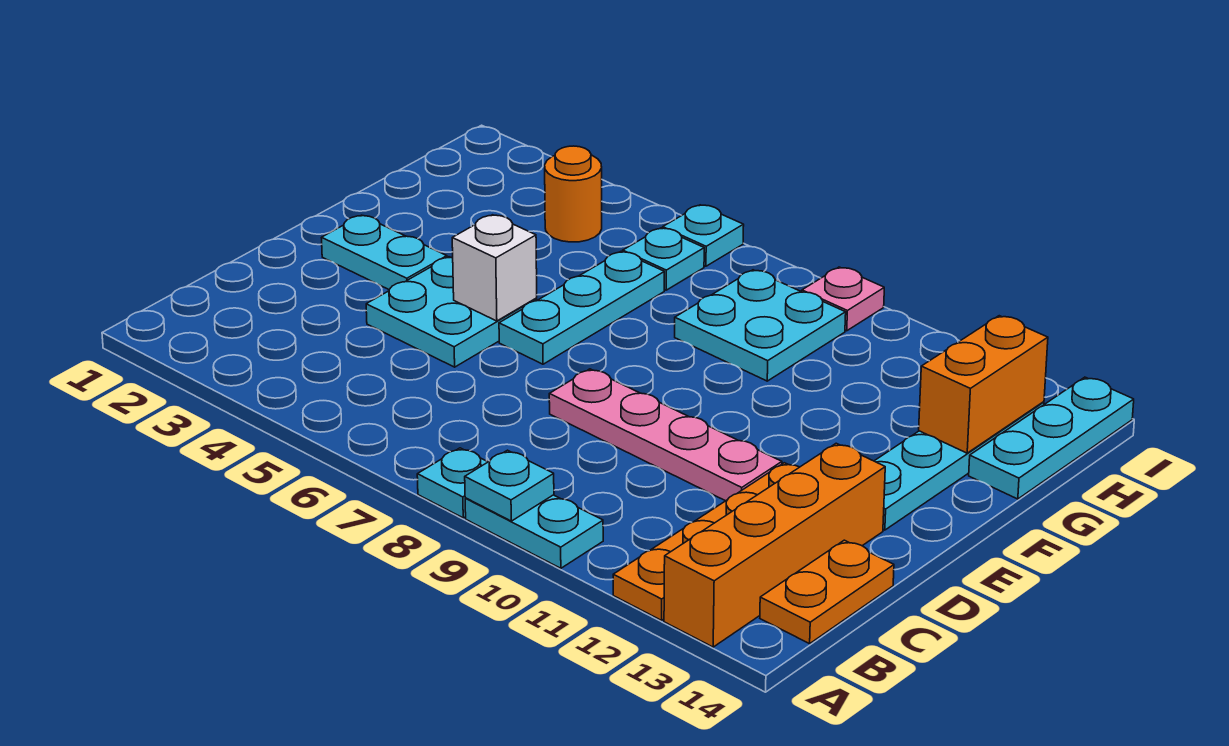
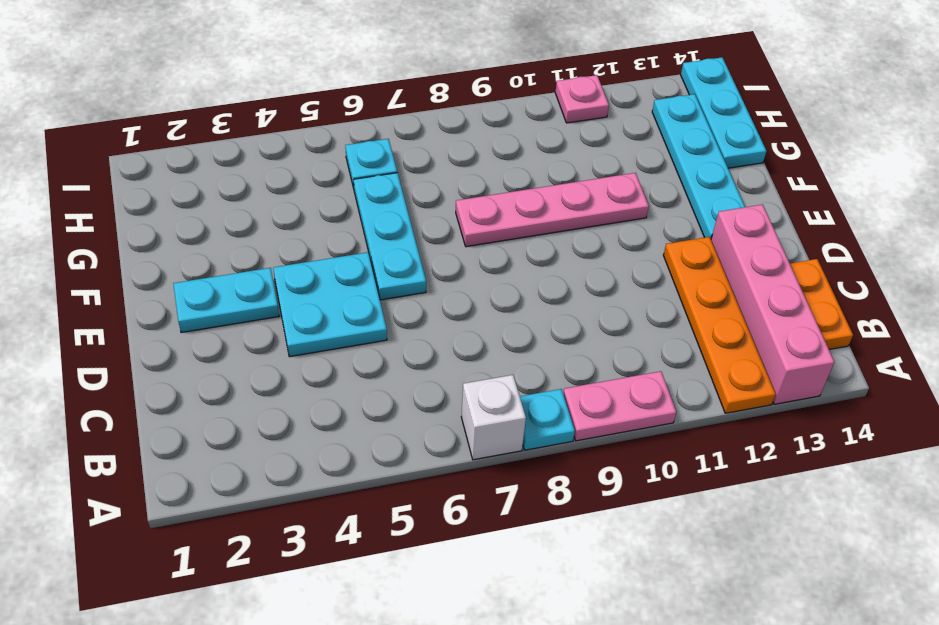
cyan plate A9:A10 level 1 -> pink plate A9:A10 level 1
cyan plate A9 level 2 -> none
orange brick A13:D13 level 1 -> pink brick A13:D13 level 1
pink plate D8:D11 level 1 -> pink plate F8:F11 level 1
white brick E5 level 2 -> white brick A7 level 1
cyan plate G8:H9 level 1 -> none
orange brick G13:H13 level 2 -> none
orange round brick H4 level 1 -> none
cyan plate I6 level 1 -> none
pink plate I9 level 1 -> pink plate I11 level 1

